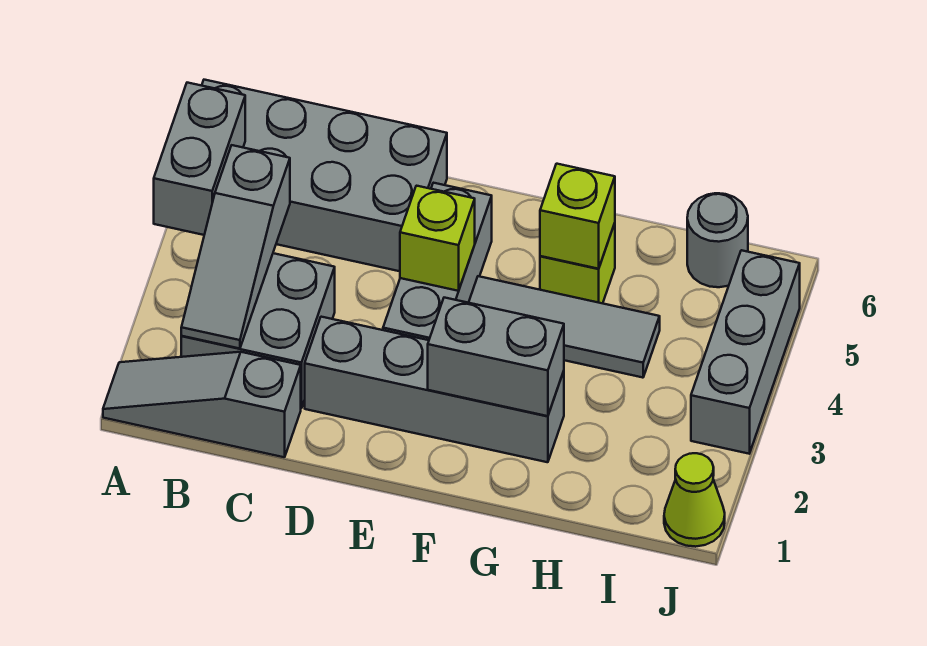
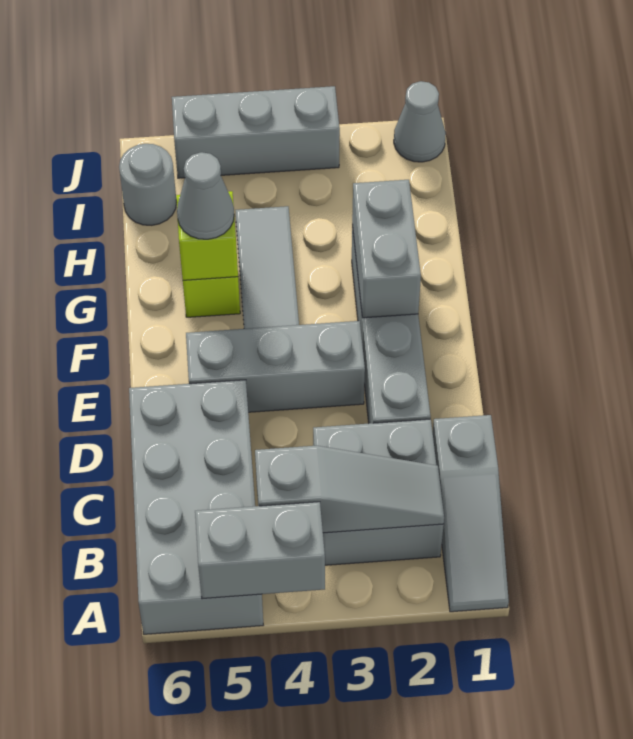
lime brick E4 level 2 -> none
none -> grey cone G5 level 3
lime cone J1 level 1 -> grey cone J1 level 1

